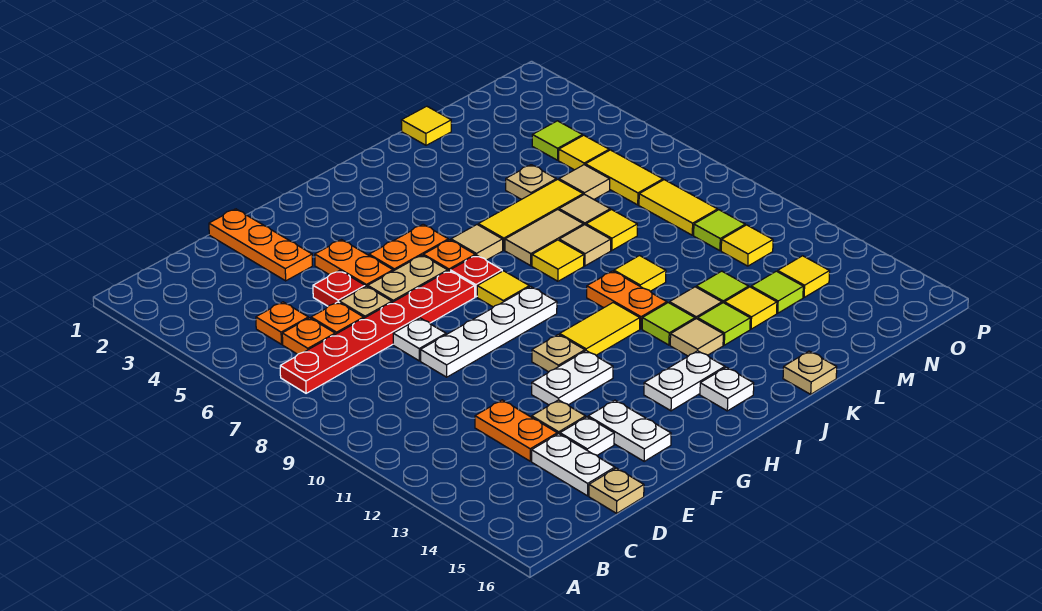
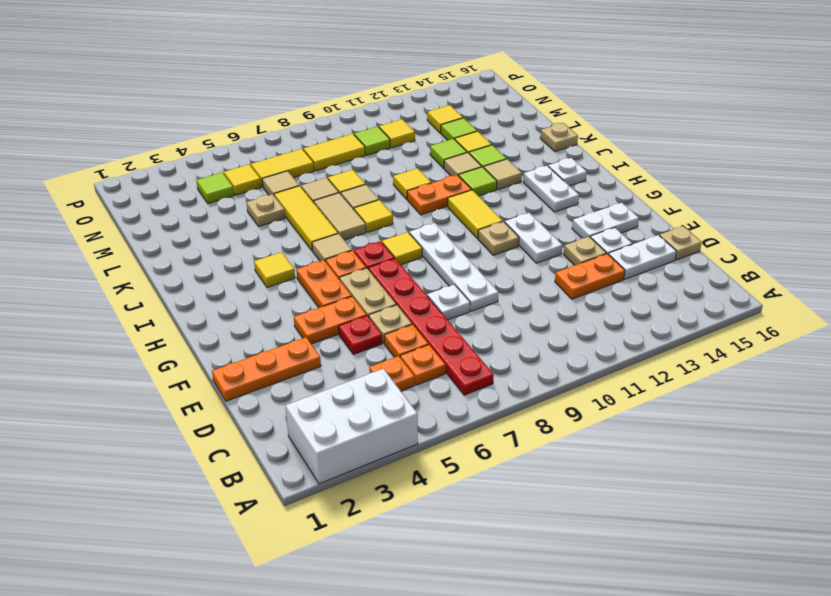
none -> white brick A2:B4 level 1
yellow tile L1 level 1 -> yellow tile I4 level 1

